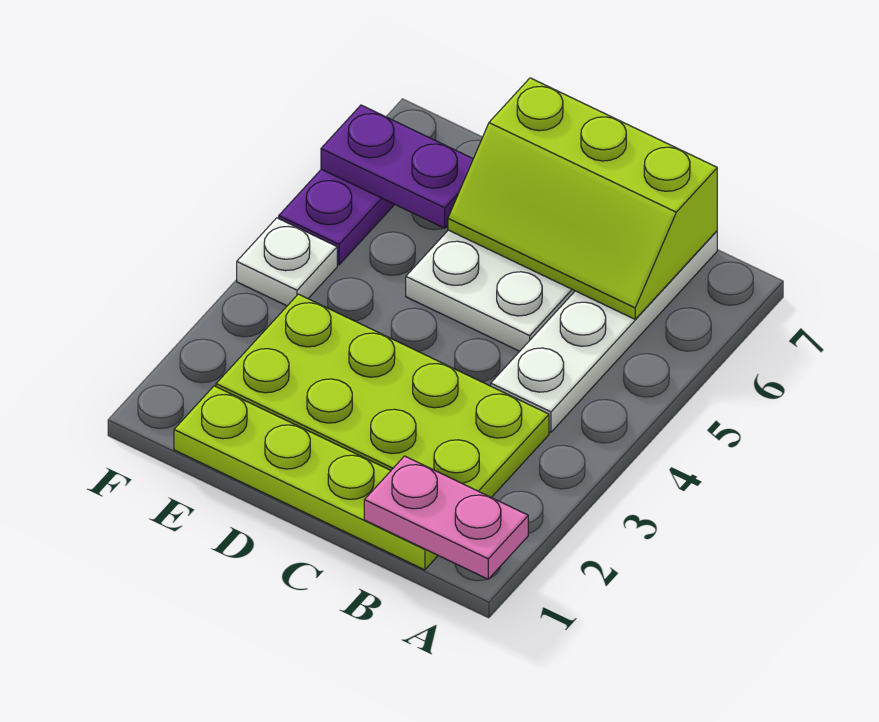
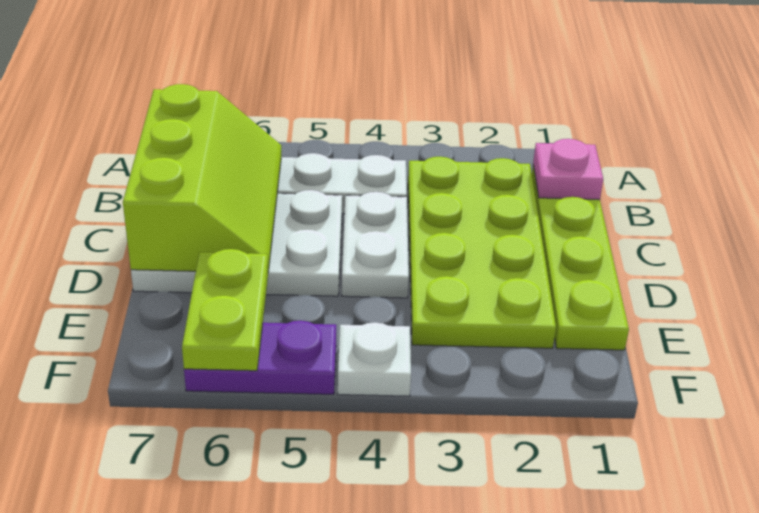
pink plate A1:B1 level 2 -> pink plate B1 level 2
none -> white plate C4:D4 level 1
purple plate E6:F6 level 2 -> lime plate E6:F6 level 2

